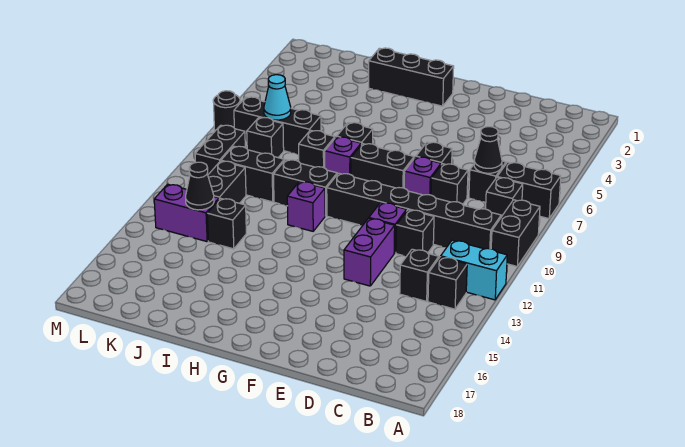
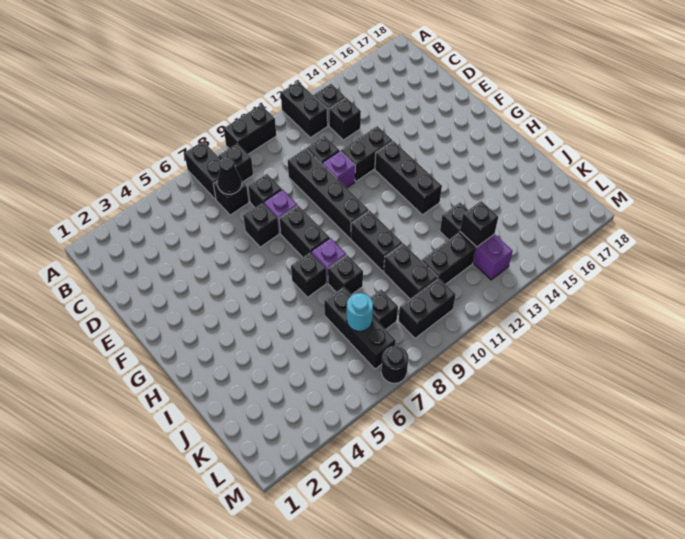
cyan brick A12:B12 level 1 -> black brick A12:B12 level 1
black brick B10:G10 level 1 -> black brick D10:G10 level 1
purple brick E12:E13 level 1 -> black brick E12:E13 level 1
black brick G2:I2 level 1 -> black brick F13:H13 level 1
purple brick H11 level 1 -> none
cyan cone K7 level 2 -> cyan round brick K7 level 2
black cone K13 level 2 -> black brick K13 level 2

